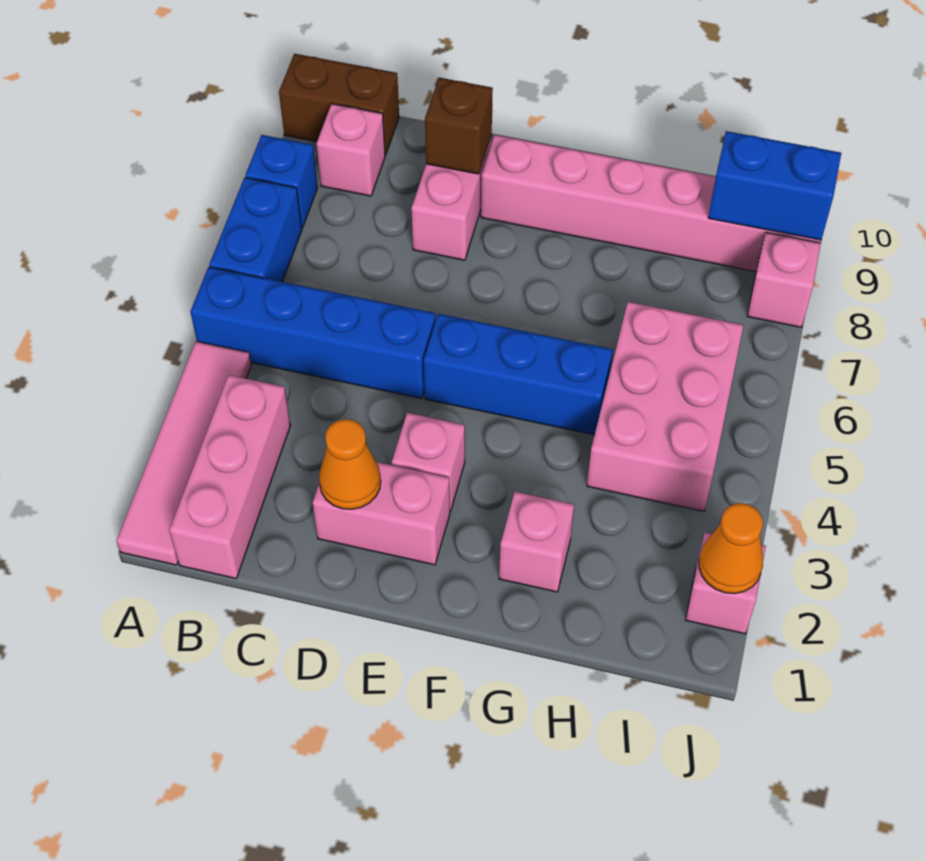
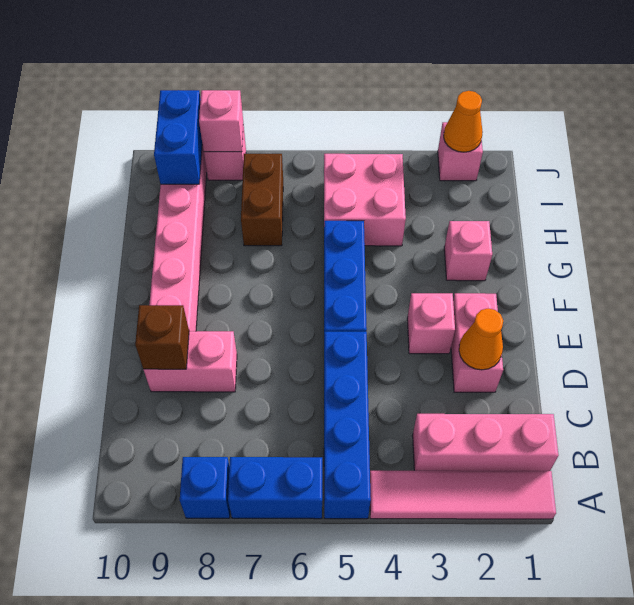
brown brick A10:B10 level 1 -> brown brick H7:I7 level 1
pink brick B9 level 1 -> pink brick J8 level 2
pink brick H4:I6 level 1 -> pink brick H4:I5 level 1

